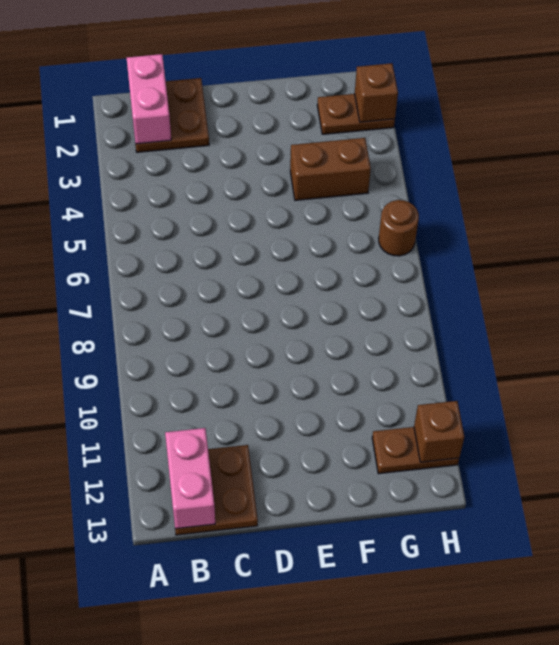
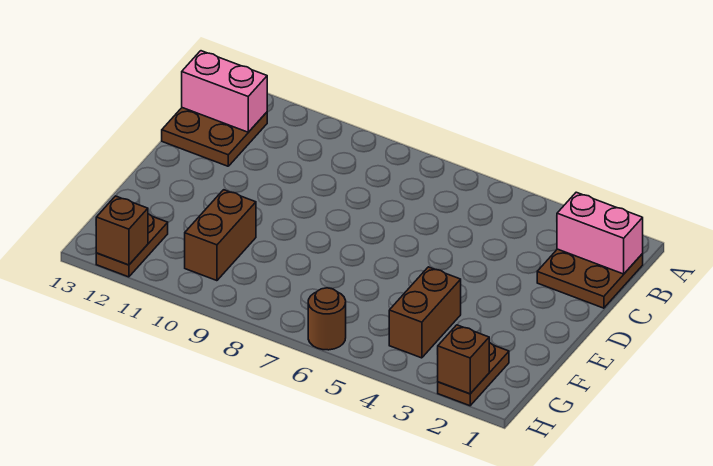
none -> brown brick F10:G10 level 1

